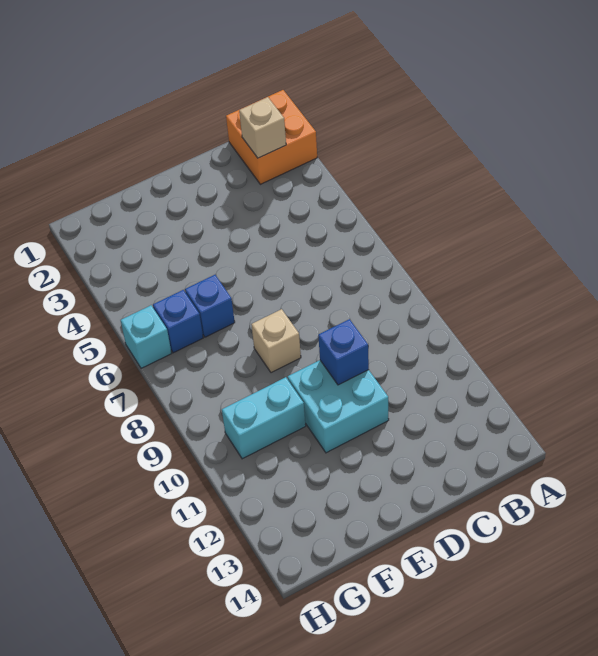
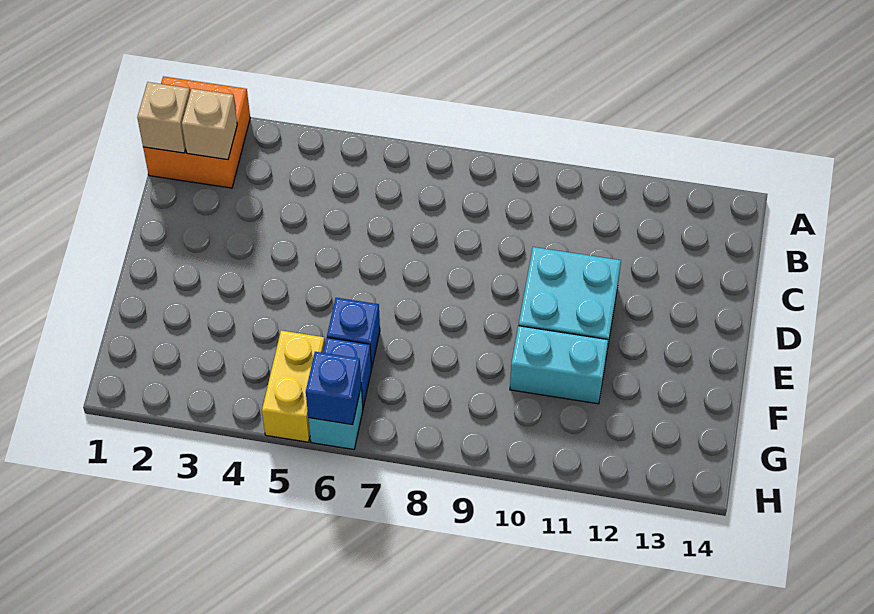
blue brick D10 level 2 -> blue brick H6 level 2
tan brick E8 level 1 -> tan brick B1 level 2
cyan brick F10:G10 level 1 -> cyan brick F10:F11 level 1
none -> yellow brick G5:H5 level 1

